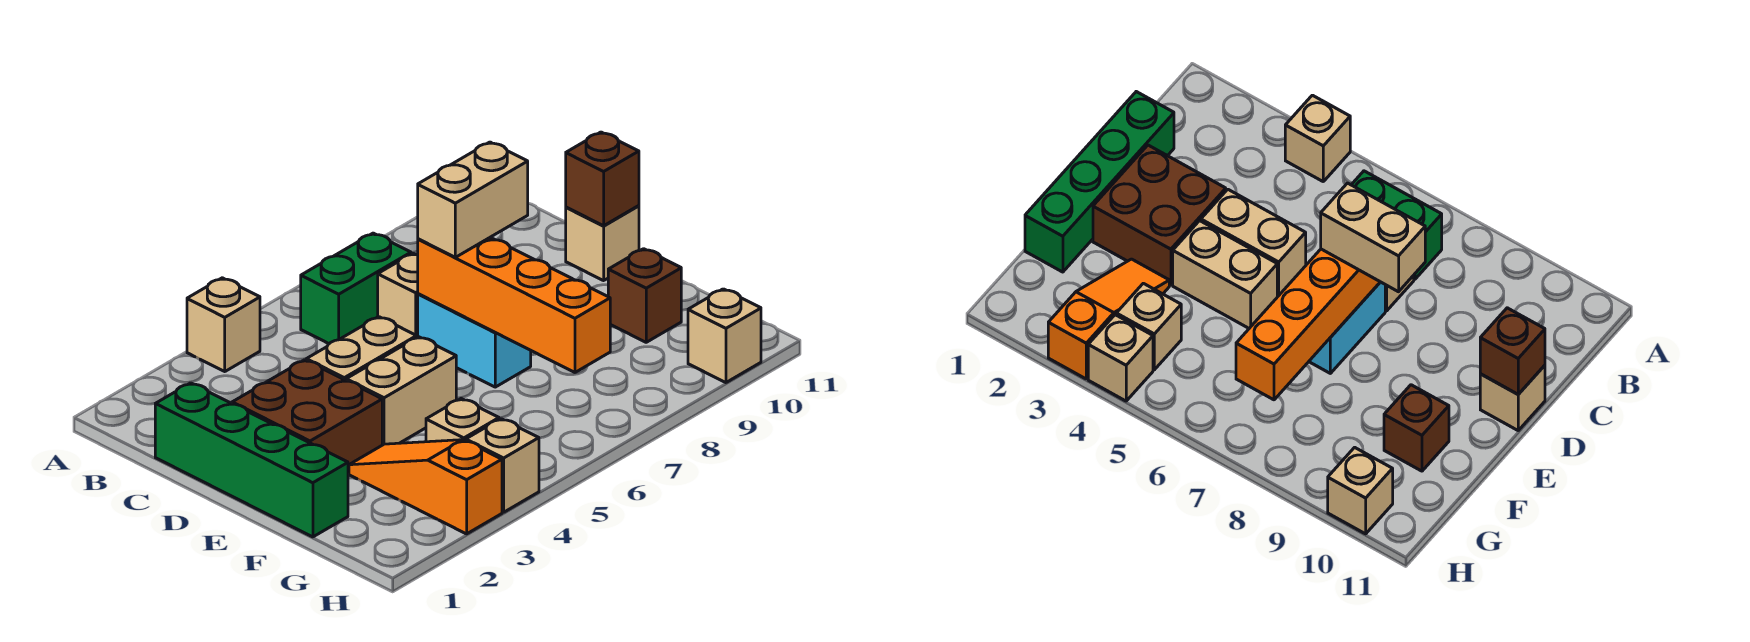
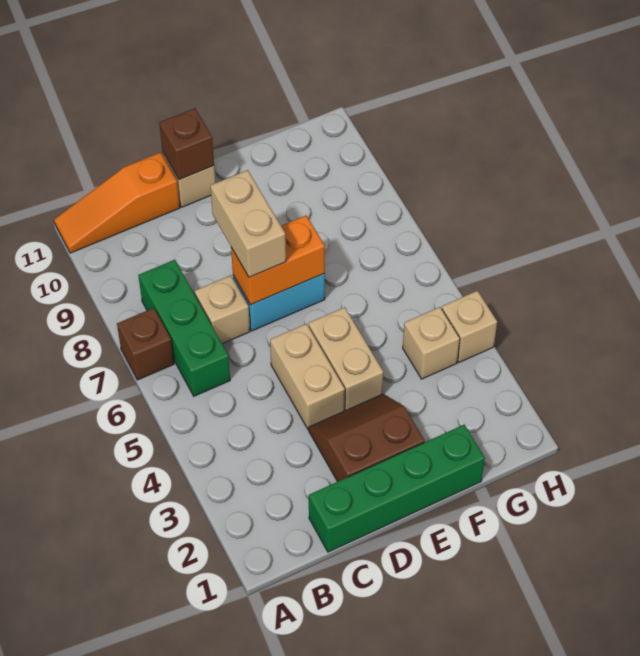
tan brick A4 level 1 -> none
green brick B6:B7 level 1 -> green brick B6:B8 level 1
brown brick D2:E3 level 1 -> brown slope D2:E3 level 1 top 2
orange brick D7:G7 level 2 -> orange brick D7:E7 level 2
orange slope F3:H3 level 1 top H -> orange slope A11:C11 level 1 top C
brown brick F10 level 1 -> brown brick A7 level 1
tan brick H10 level 1 -> none

